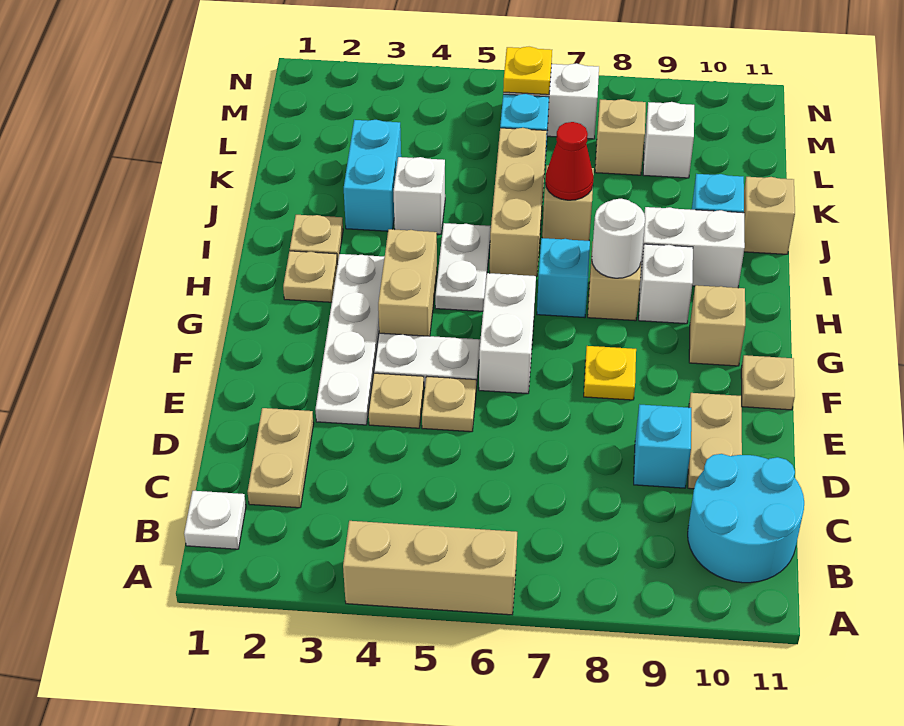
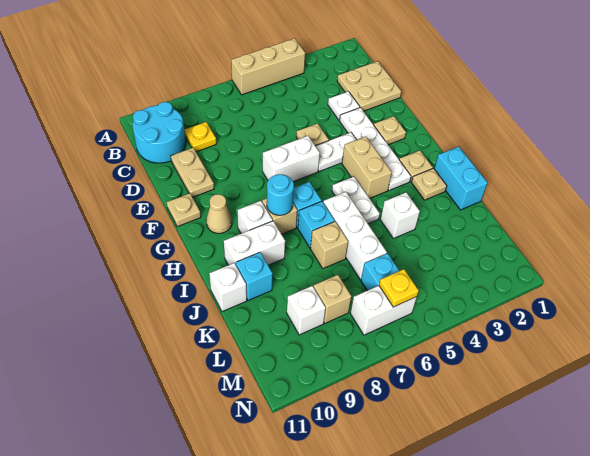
white plate B1 level 1 -> white plate D3 level 1
tan plate C2:D2 level 1 -> tan plate C1:D2 level 1
cyan brick D9 level 1 -> cyan brick I7 level 1
tan plate E4 level 1 -> tan plate F2 level 1
white brick F6:G6 level 1 -> white brick F6:F7 level 1
yellow plate F8 level 1 -> yellow plate C9 level 1
tan brick G10 level 1 -> tan cone G10 level 1
white round brick H8 level 2 -> cyan round brick H8 level 2
tan brick I6:K6 level 1 -> white brick I6:K6 level 1
cyan brick J3:K3 level 1 -> cyan brick I1:J1 level 1
red cone J7 level 2 -> none
tan brick J11 level 1 -> white brick J11 level 1

